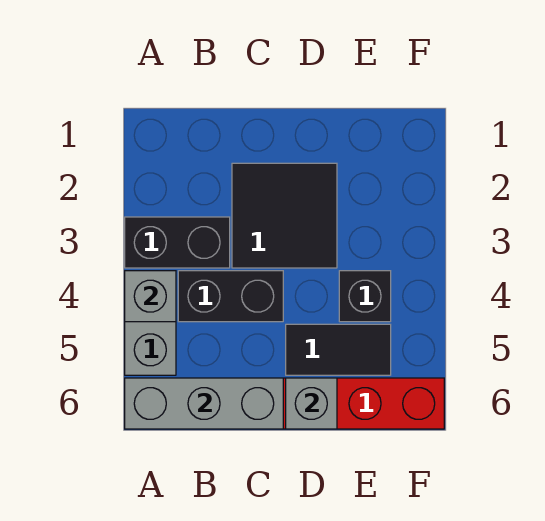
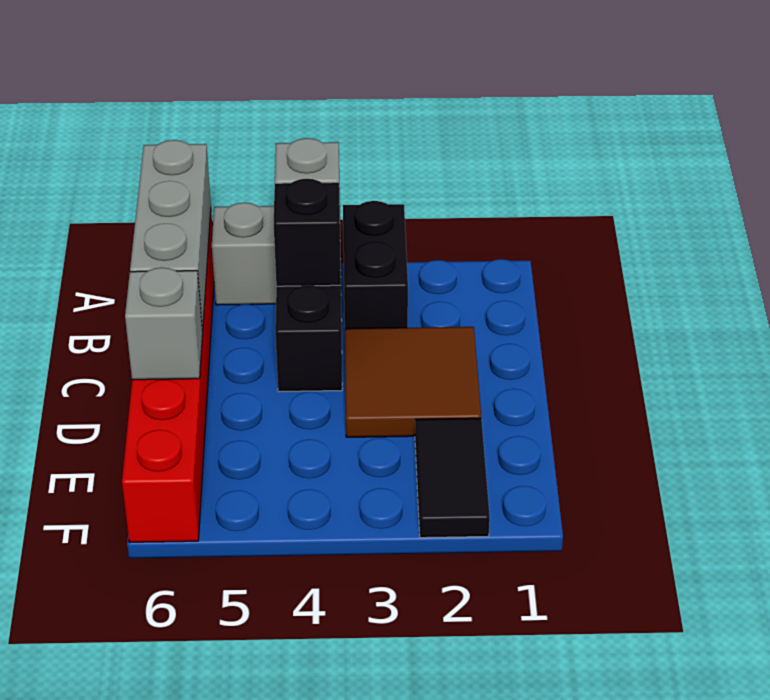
black tile C2:D3 level 1 -> brown tile C2:D3 level 1
black tile D5:E5 level 1 -> black tile E2:F2 level 1
black brick E4 level 1 -> black brick B4 level 2

